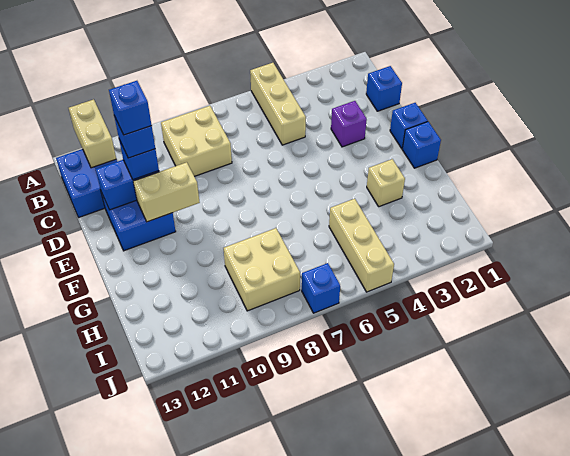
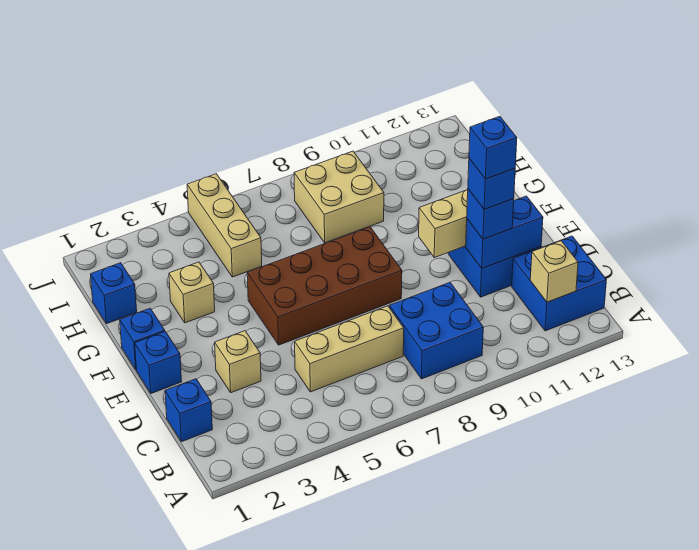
tan brick A5:C5 level 1 -> tan brick C5:C7 level 1
tan brick A12:B12 level 2 -> tan brick B12 level 2
tan brick B8:C9 level 1 -> blue brick B8:C9 level 1
purple brick D3 level 1 -> tan brick D3 level 1
none -> brown brick E5:F8 level 1
blue brick J7 level 1 -> blue brick H1 level 1

